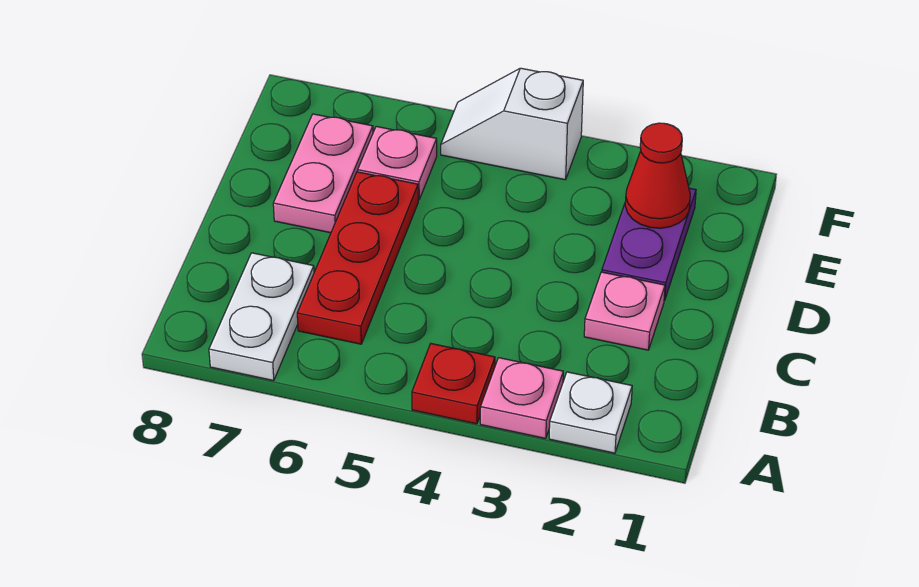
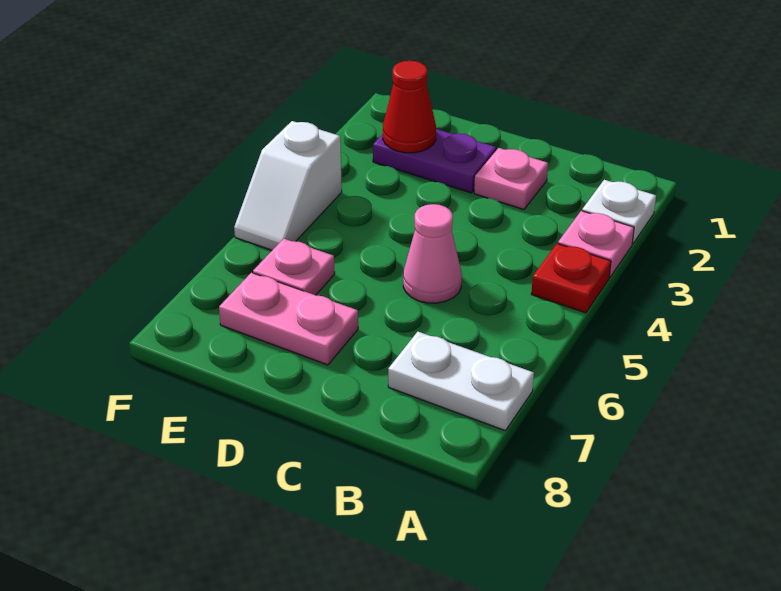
red plate B6:D6 level 1 -> none
none -> pink cone C5 level 1

